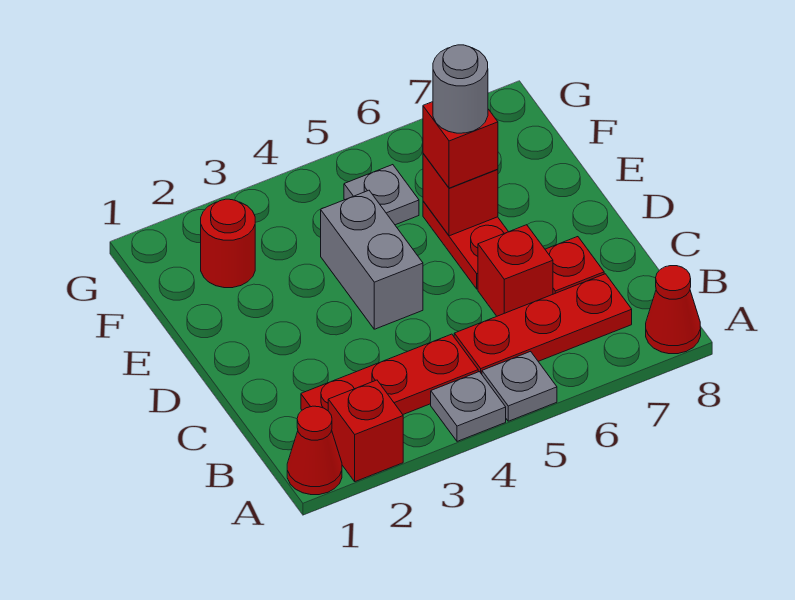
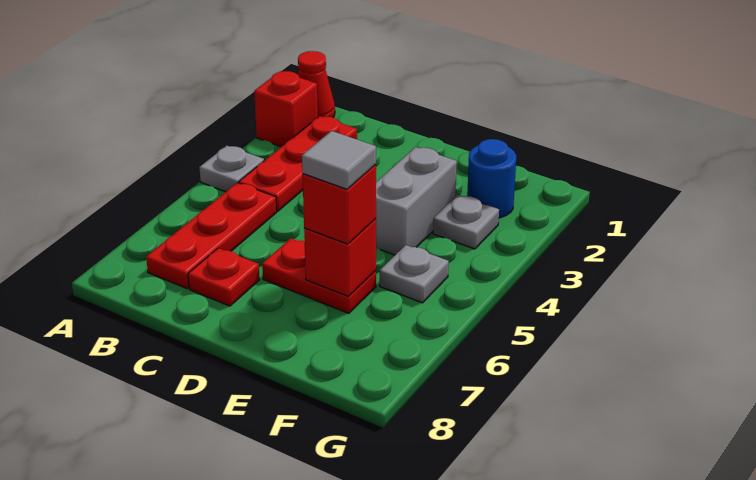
grey plate A5 level 1 -> grey plate F3 level 1
red cone A8 level 1 -> none
red brick C6 level 1 -> none
grey brick D4:E4 level 1 -> grey brick E3:E4 level 1
grey round brick E6 level 4 -> grey tile E6 level 4
red round brick F2 level 1 -> blue round brick F2 level 1

